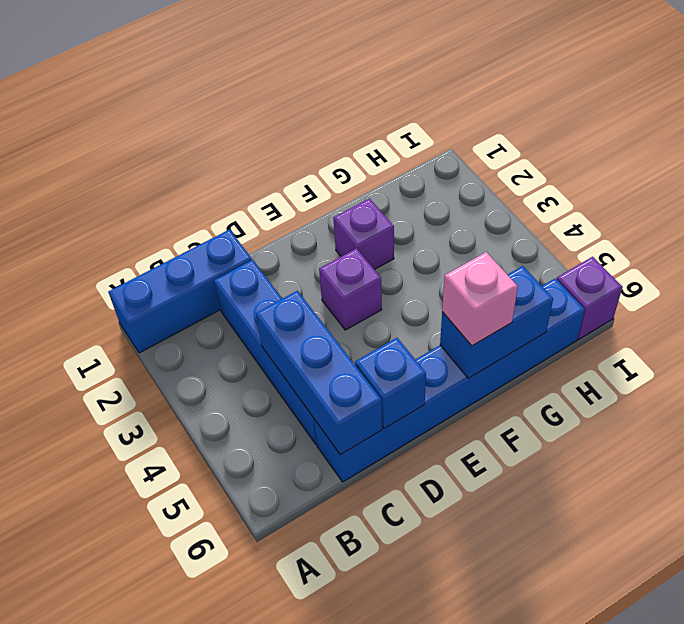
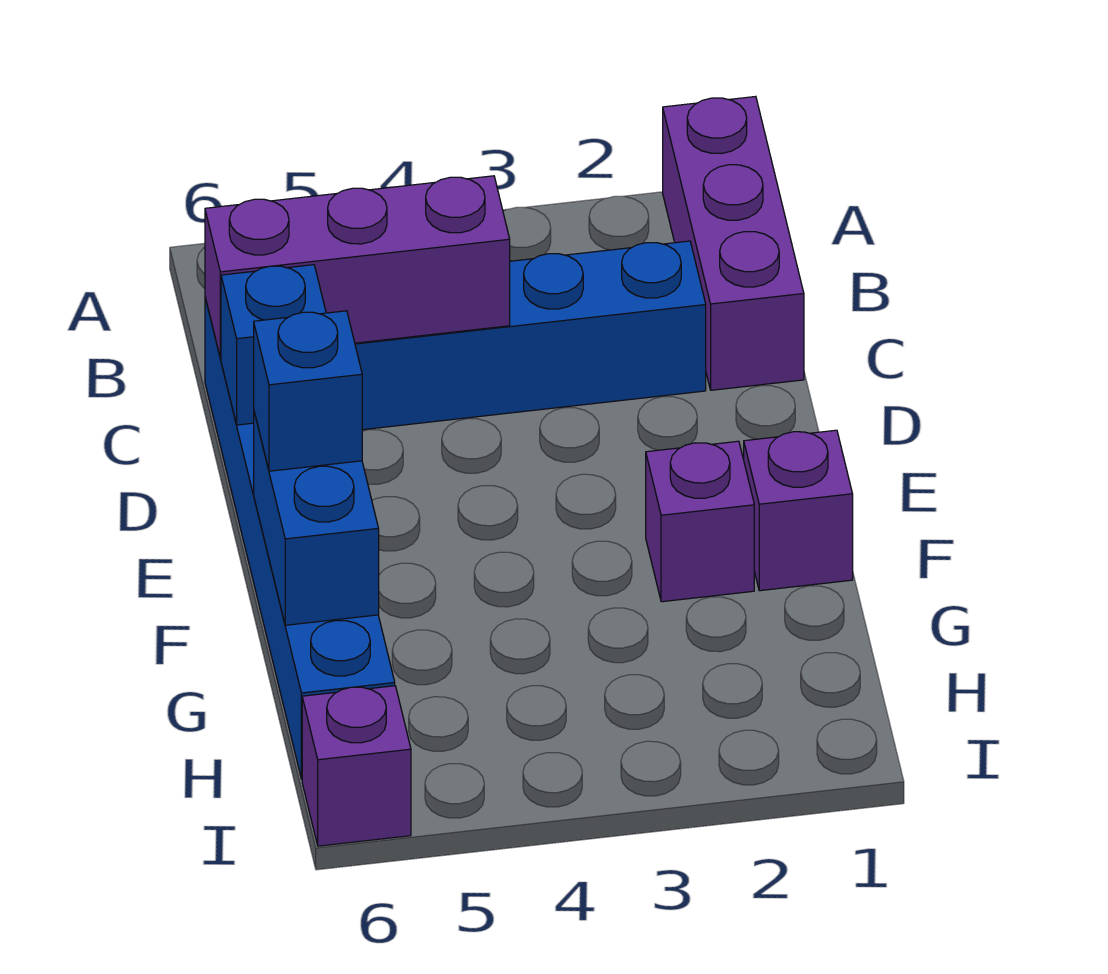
blue brick A1:C1 level 1 -> purple brick A1:C1 level 1
blue brick C4:C6 level 2 -> purple brick C4:C6 level 2
purple brick E3 level 1 -> purple brick F1 level 1
pink brick F6 level 3 -> blue brick F6 level 3

